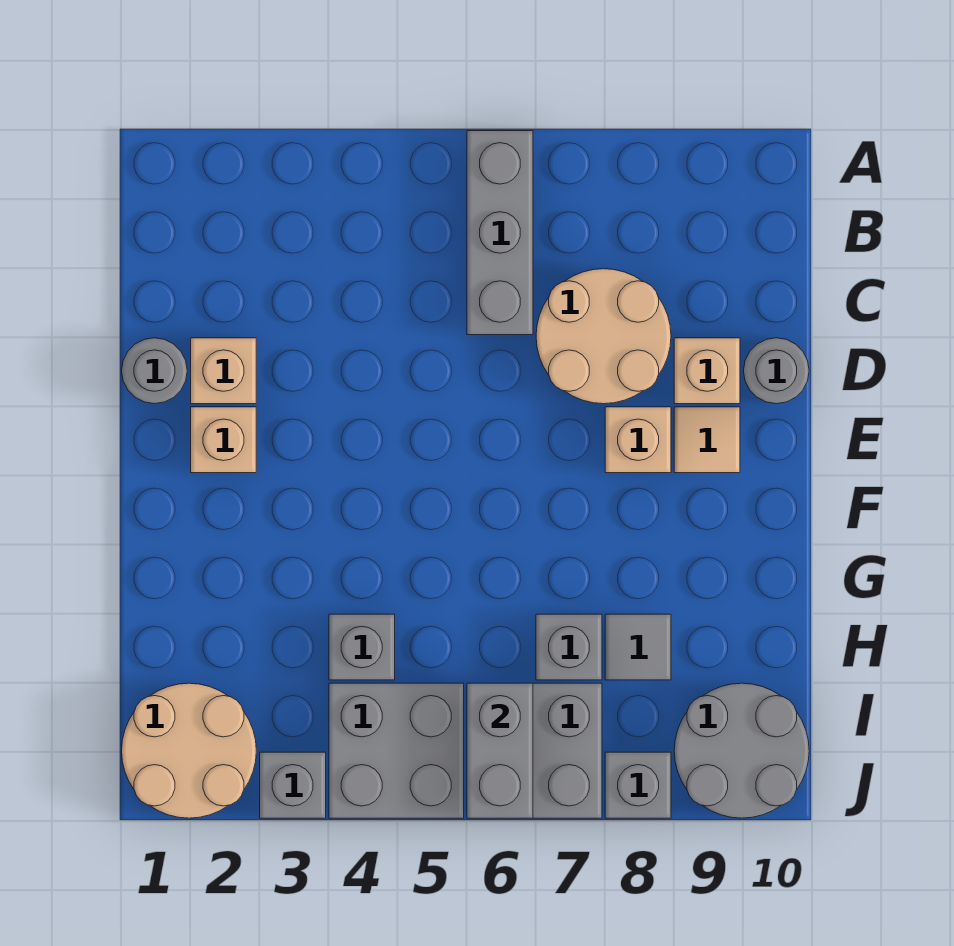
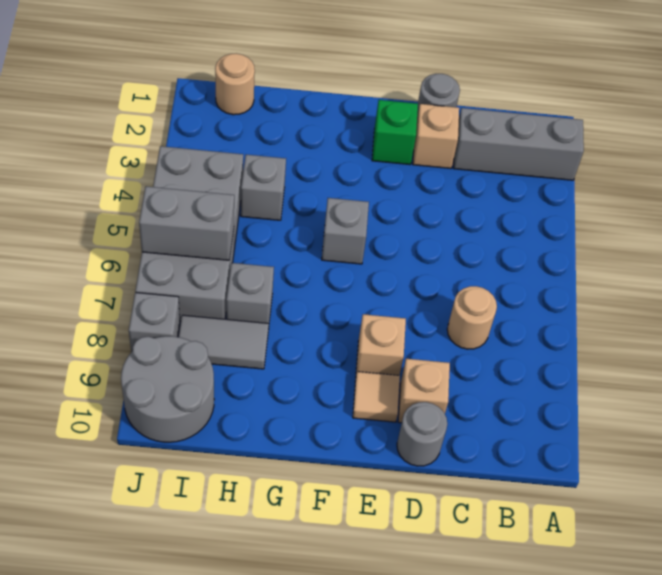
grey brick A6:C6 level 1 -> grey brick A2:C2 level 1
tan round brick C7:D8 level 1 -> tan round brick C7 level 1
tan brick E2 level 1 -> green brick E2 level 1
grey tile H8 level 1 -> grey tile H8:I8 level 1
tan round brick I1:J2 level 1 -> tan round brick I1 level 1
grey brick J3 level 1 -> grey brick F5 level 1

